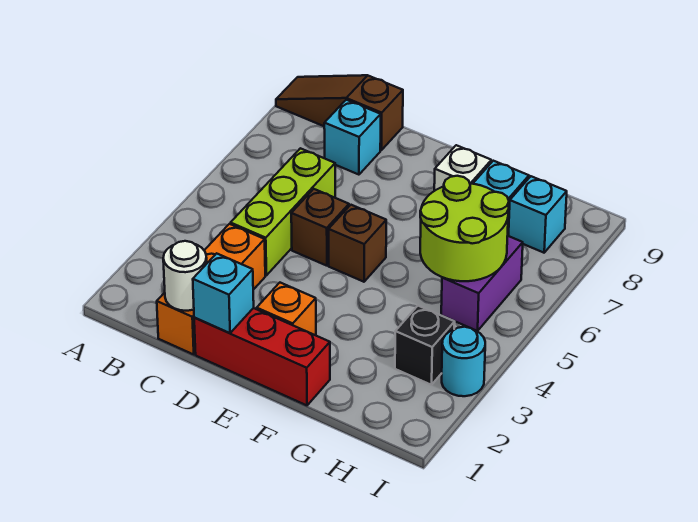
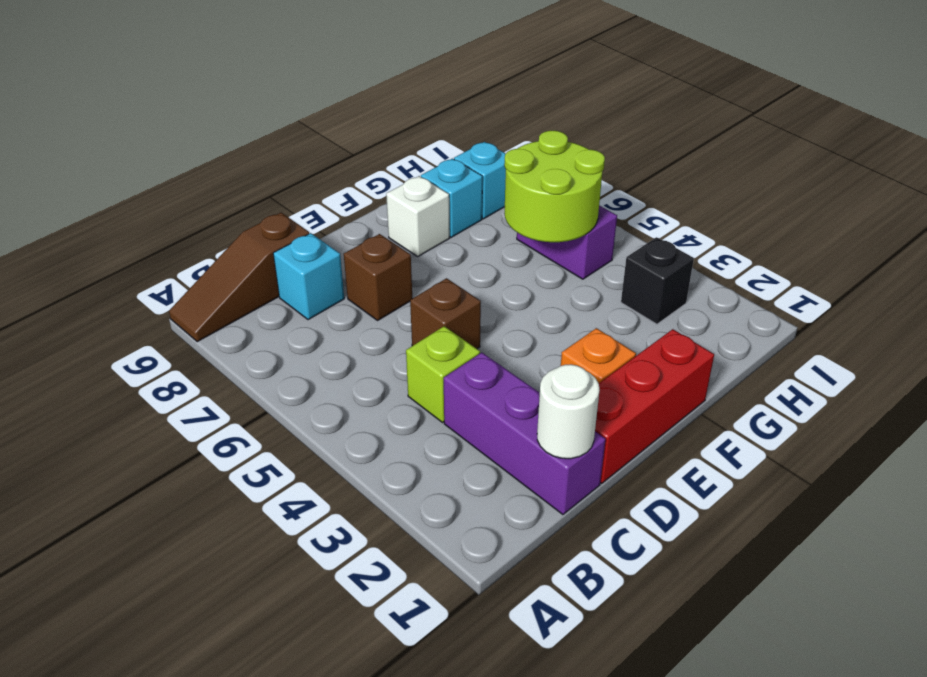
orange brick C1:C3 level 1 -> purple brick C1:C3 level 1
lime brick C4:C6 level 1 -> lime brick C4 level 1
cyan brick D1 level 2 -> none
brown brick E5 level 1 -> brown brick D7 level 1
cyan round brick I3 level 1 -> none

